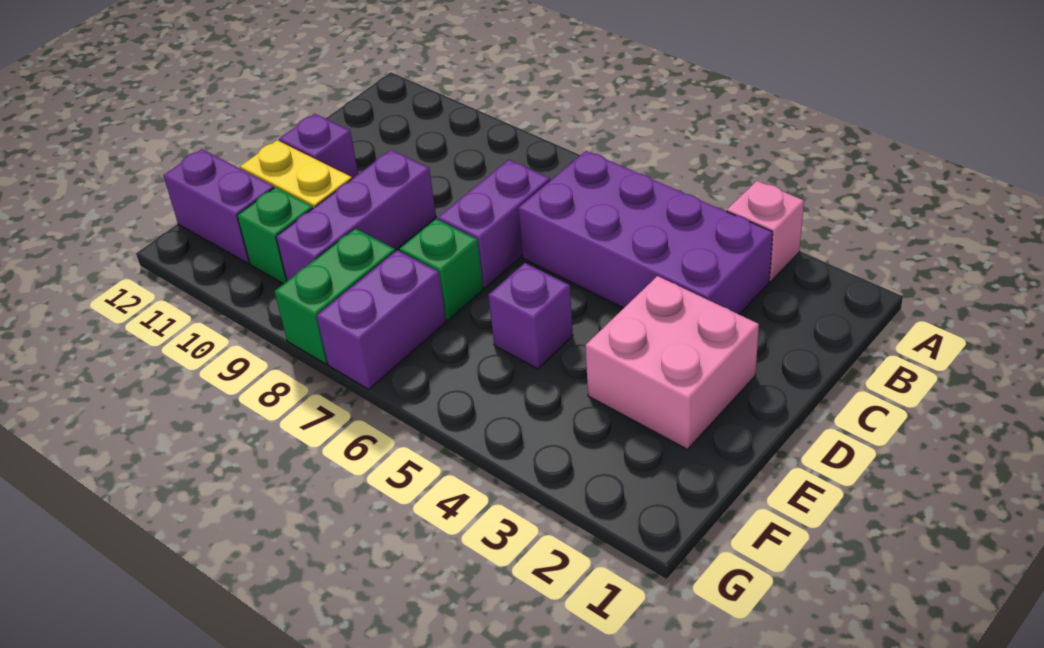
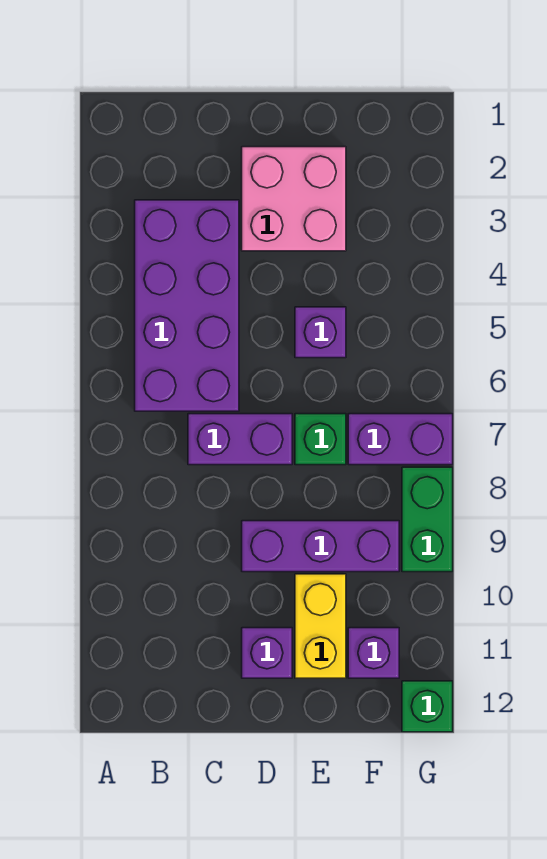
pink brick A3 level 1 -> none
green brick F8:G8 level 1 -> green brick G8:G9 level 1
green brick F10 level 1 -> green brick G12 level 1
purple brick F11:F12 level 1 -> purple brick F11 level 1

